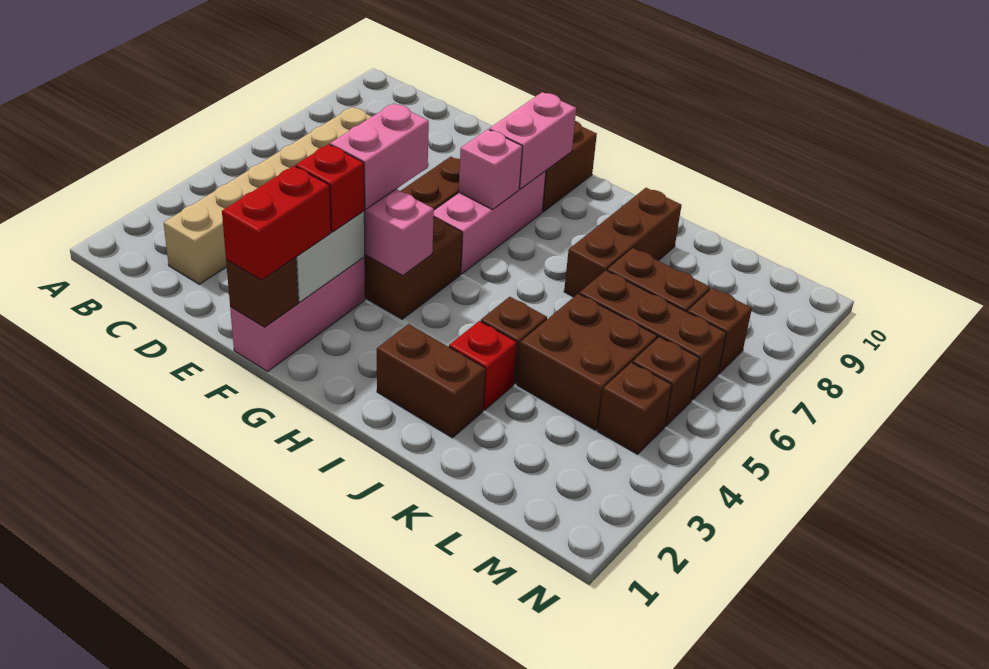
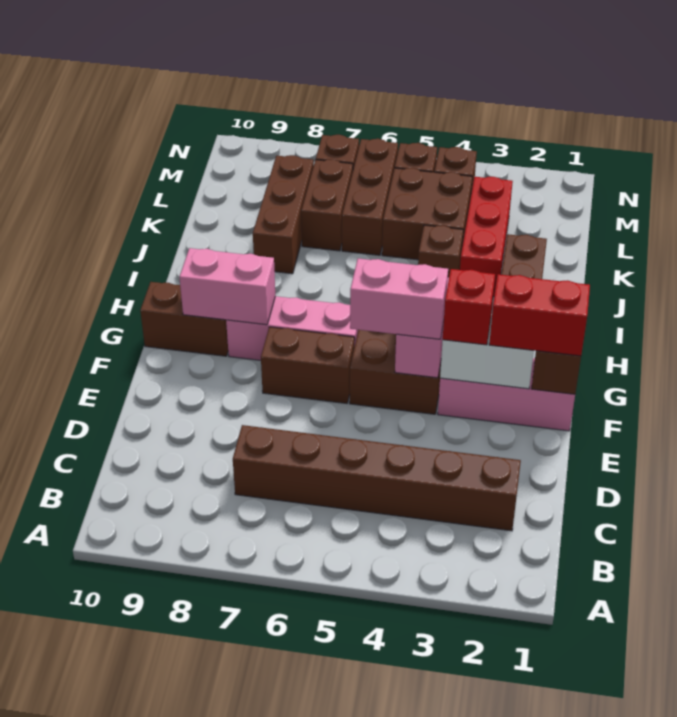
tan brick C2:C7 level 1 -> brown brick C2:C7 level 1
pink brick G7 level 2 -> none
red brick J3 level 1 -> red brick J3:L3 level 1
brown brick J7:J9 level 1 -> brown brick J8:L8 level 1

